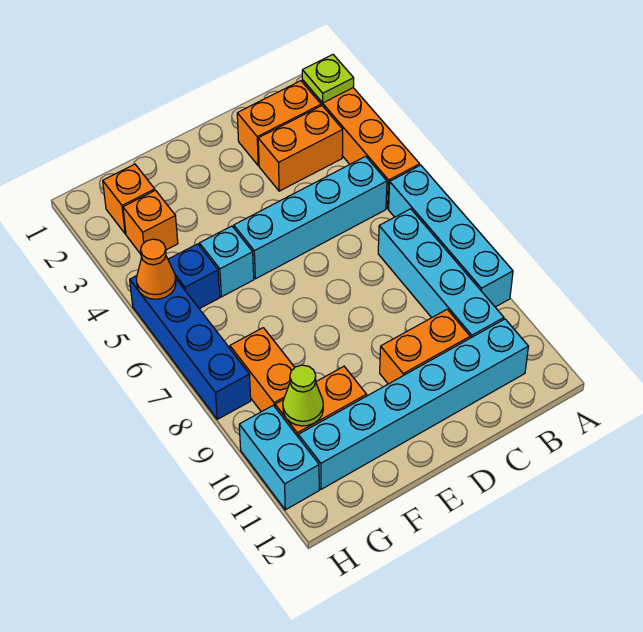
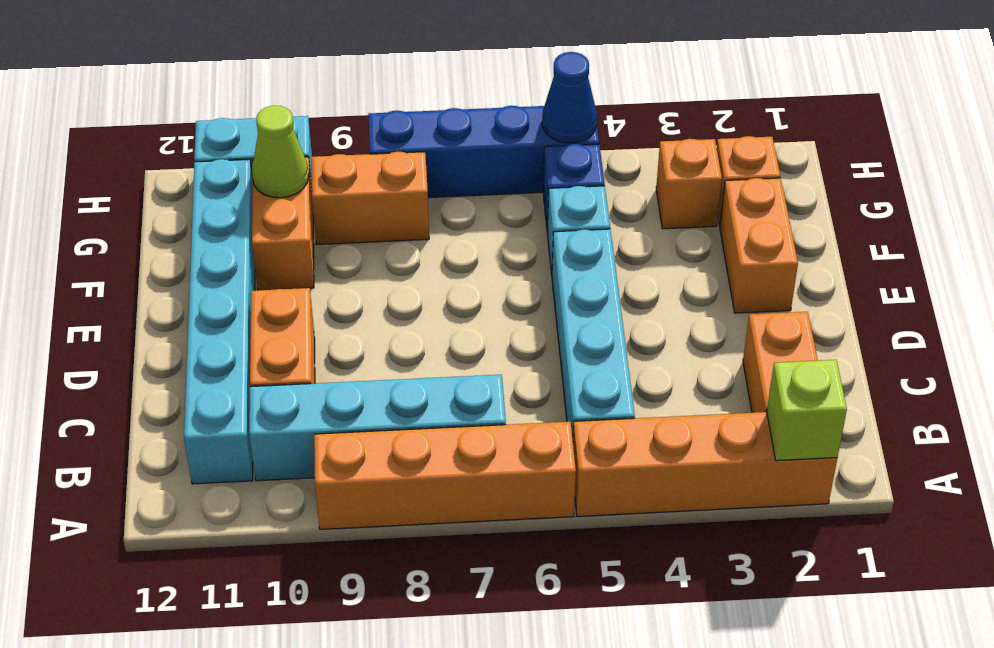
lime plate A2 level 2 -> lime brick A2 level 2
cyan brick A6:A9 level 1 -> orange brick A6:A9 level 1
orange brick B3:C3 level 1 -> orange brick E2:F2 level 1
orange cone H5 level 2 -> blue cone H5 level 2

